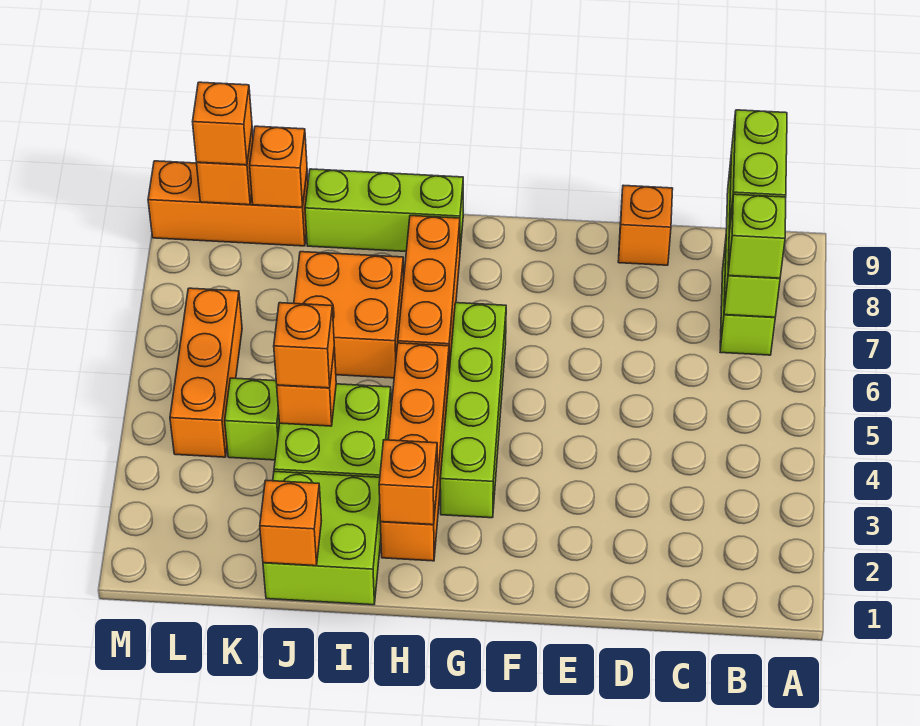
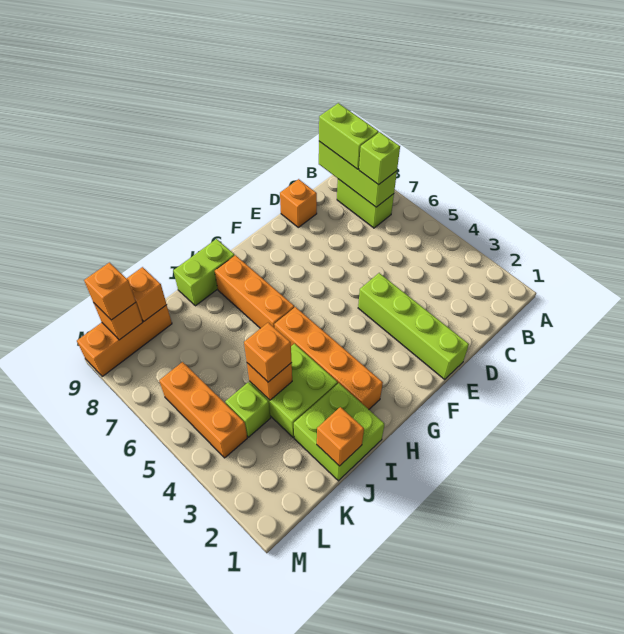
lime brick G3:G6 level 1 -> lime brick E1:E4 level 1
orange brick H2 level 2 -> none
lime brick H9:J9 level 1 -> lime brick H9:I9 level 1
orange brick I6:J7 level 1 -> none

